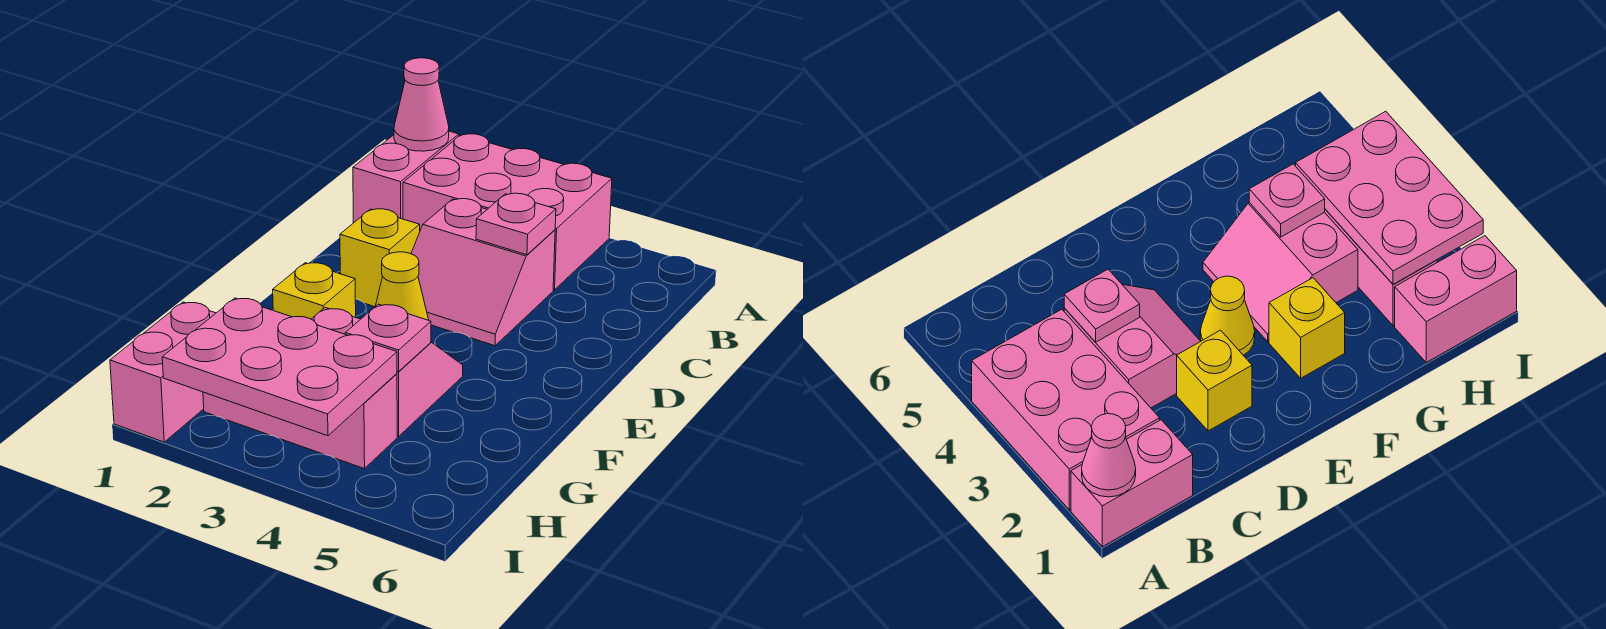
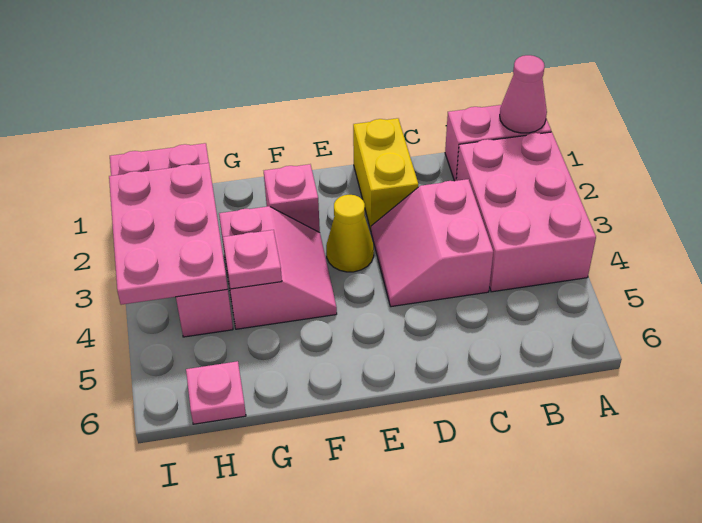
pink plate C4 level 2 -> pink plate H6 level 1
yellow brick D2 level 1 -> yellow brick D1:D2 level 1
yellow brick F2 level 1 -> pink brick F2 level 1

